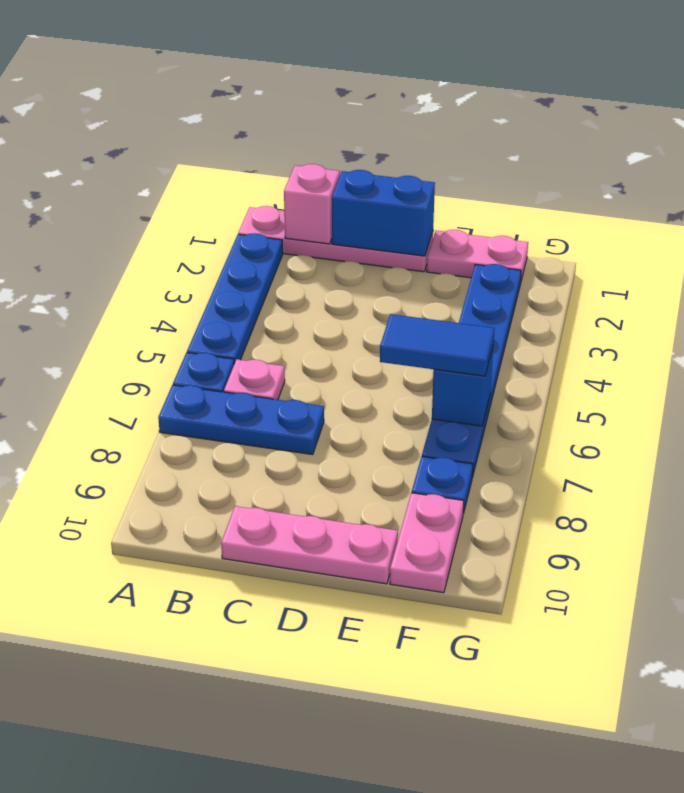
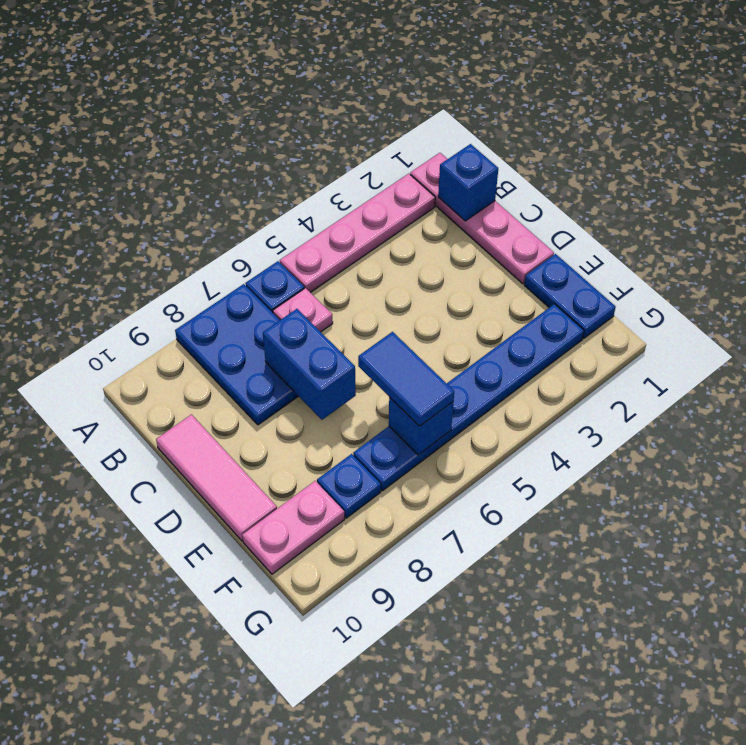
blue plate A2:A5 level 1 -> pink plate A2:A5 level 1
blue plate A7:C7 level 1 -> blue plate A7:C8 level 1
pink brick B1 level 2 -> blue brick B1 level 2
blue brick C1:D1 level 2 -> blue brick C7:D7 level 2
pink plate C10:E10 level 1 -> pink tile C10:E10 level 1
pink plate E1:F1 level 1 -> blue plate E1:F1 level 1

